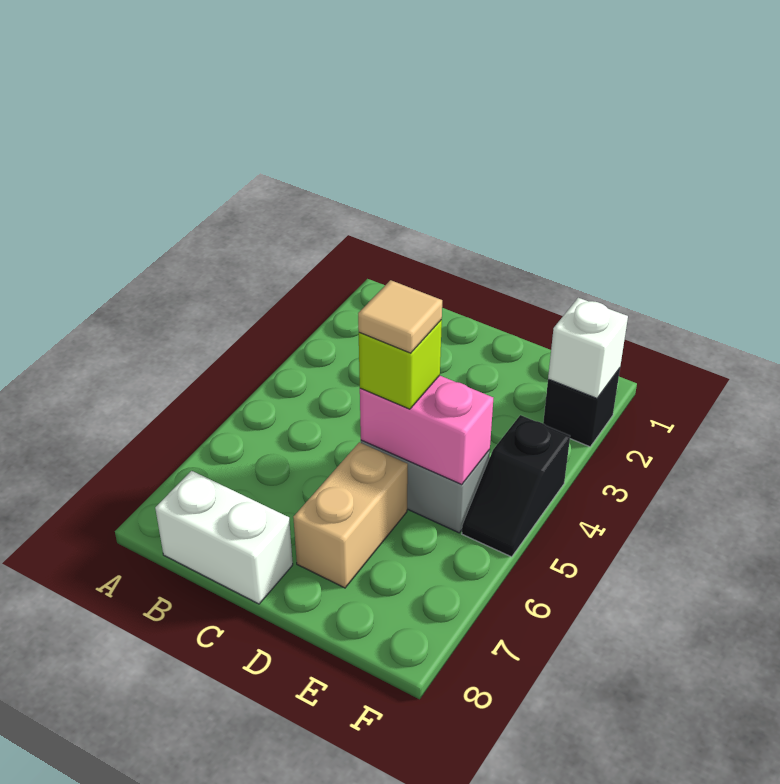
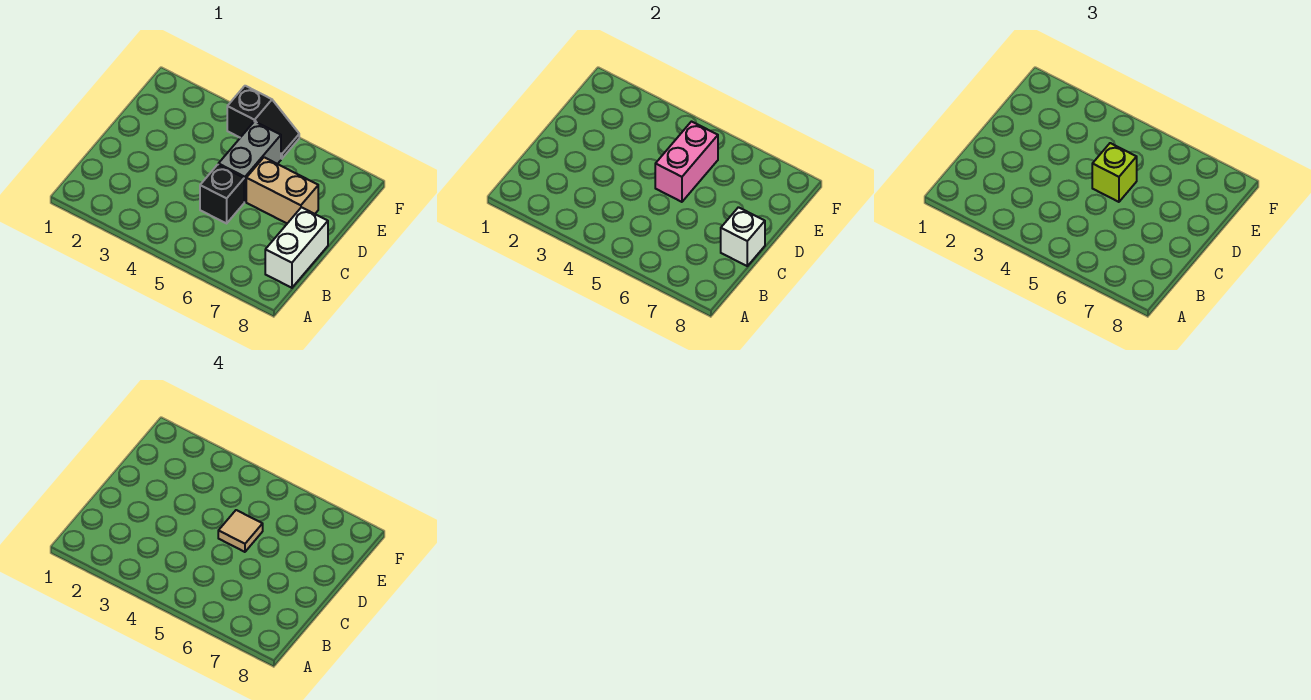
black brick F2 level 1 -> black brick C5 level 1
white brick F2 level 2 -> white brick C8 level 2

